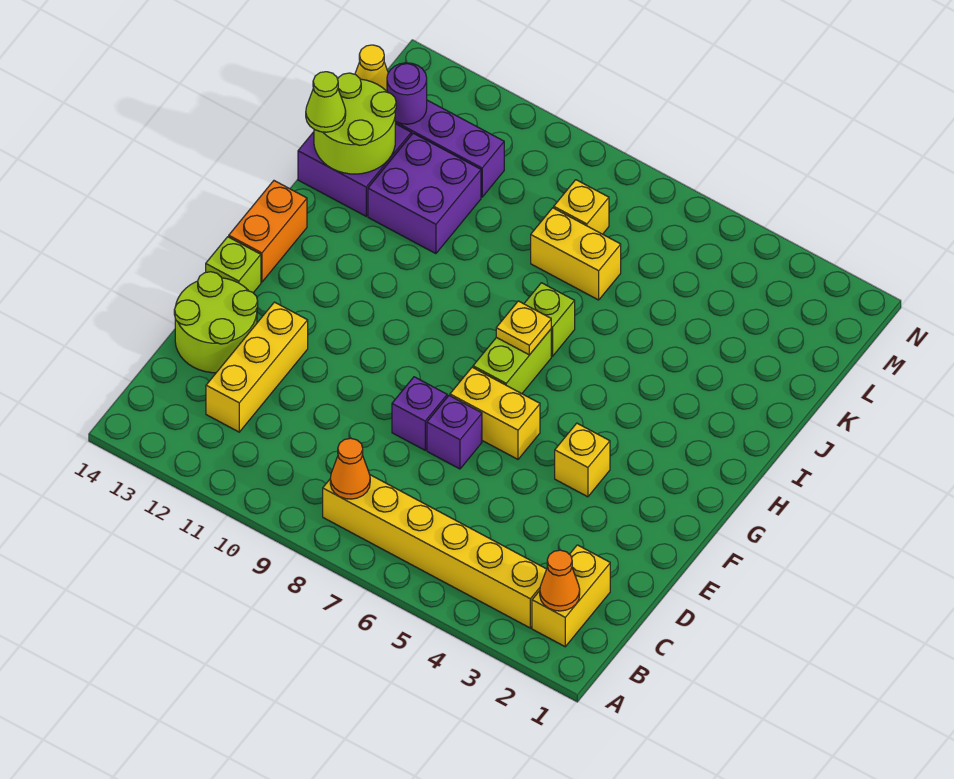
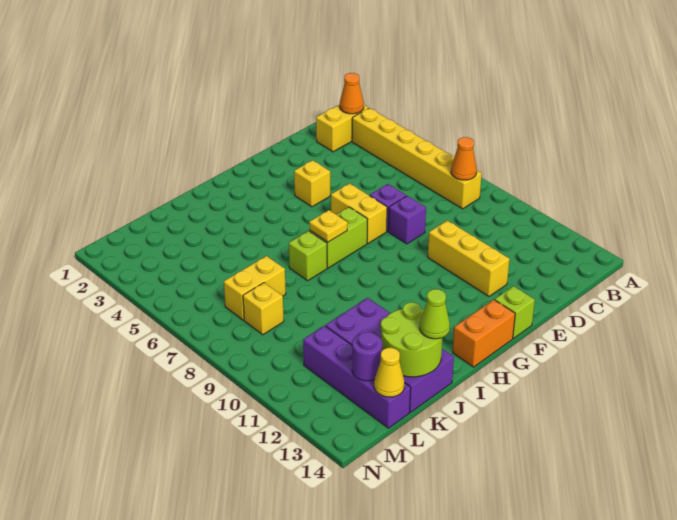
yellow brick C12:E12 level 1 -> yellow brick E10:E12 level 1
lime round brick D13:E14 level 1 -> none
yellow brick K7:K8 level 1 -> yellow brick K7:L7 level 1

